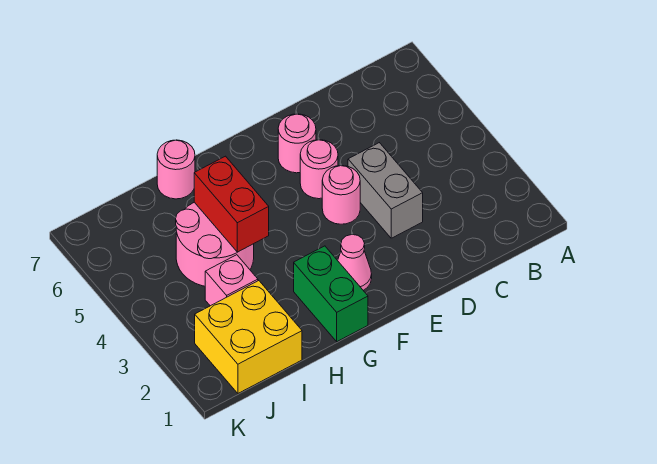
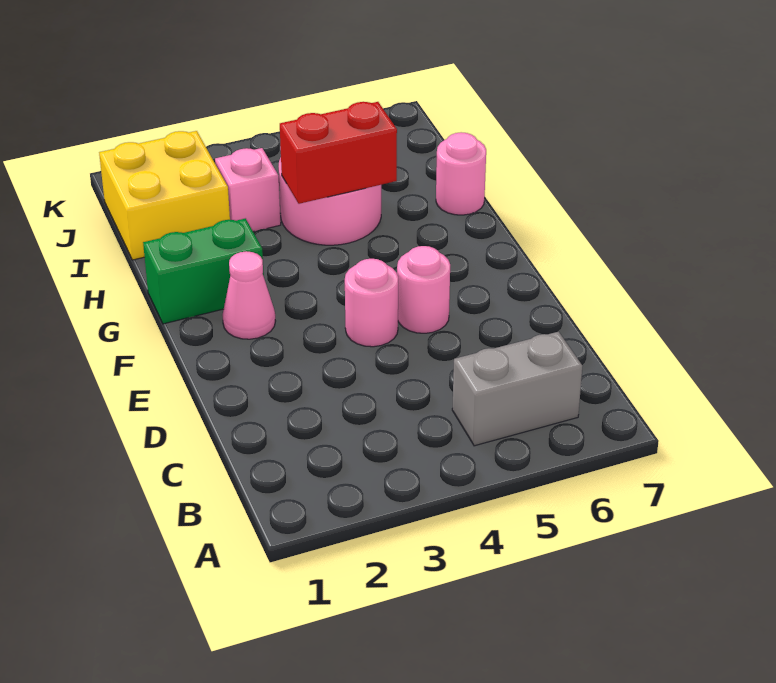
grey brick D3:D4 level 1 -> grey brick B5:B6 level 1
pink round brick E6 level 1 -> none

